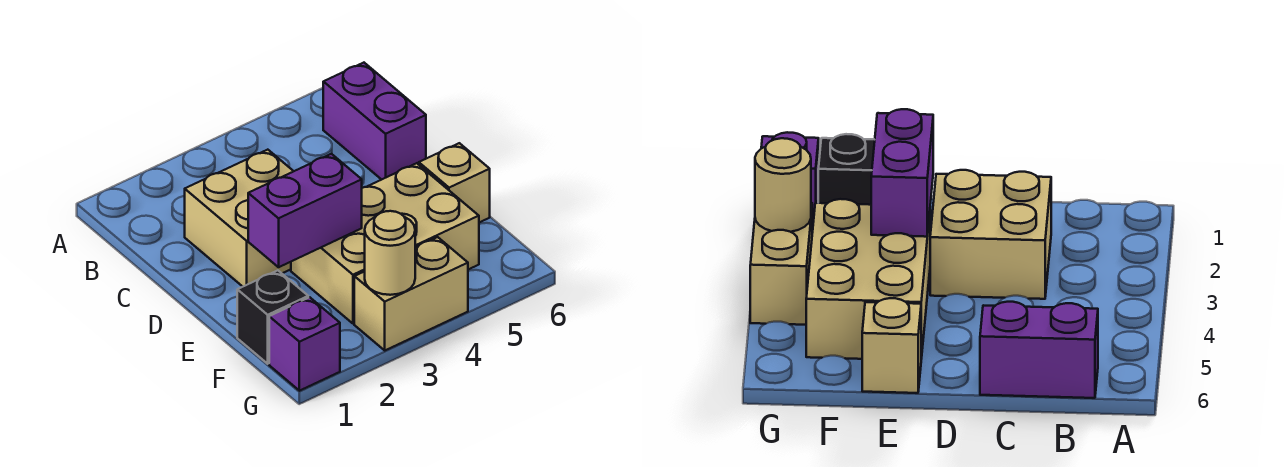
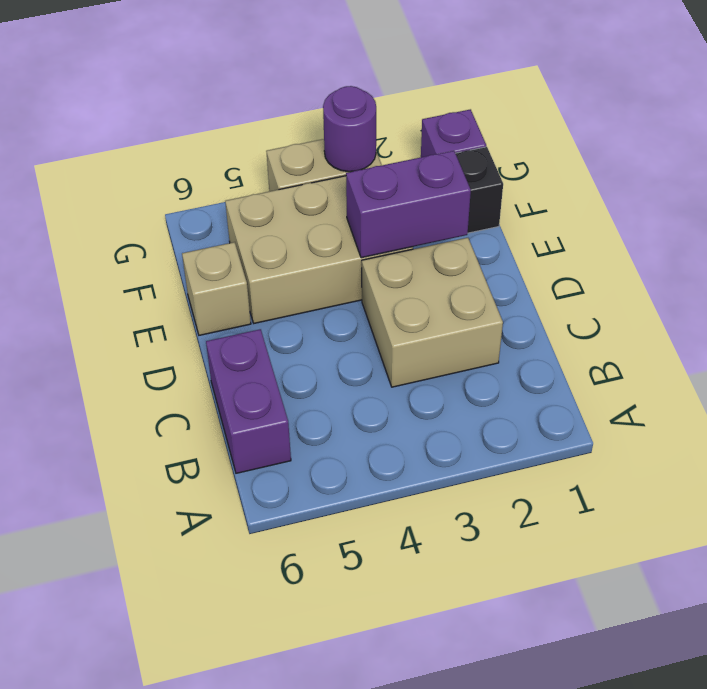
tan round brick G3 level 2 -> purple round brick G3 level 2

